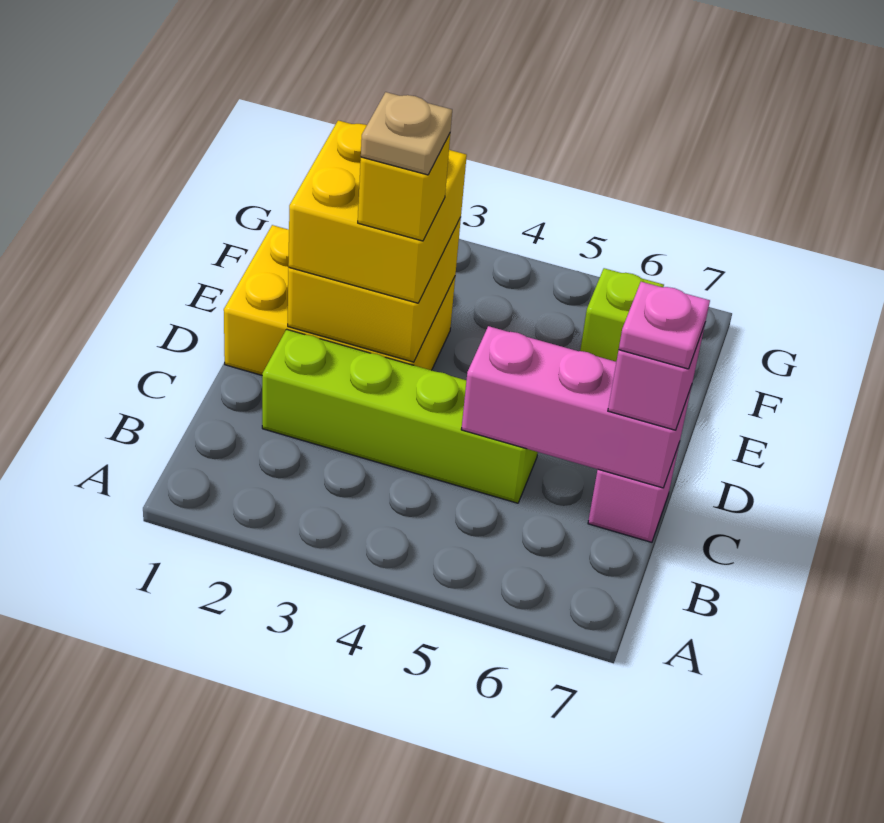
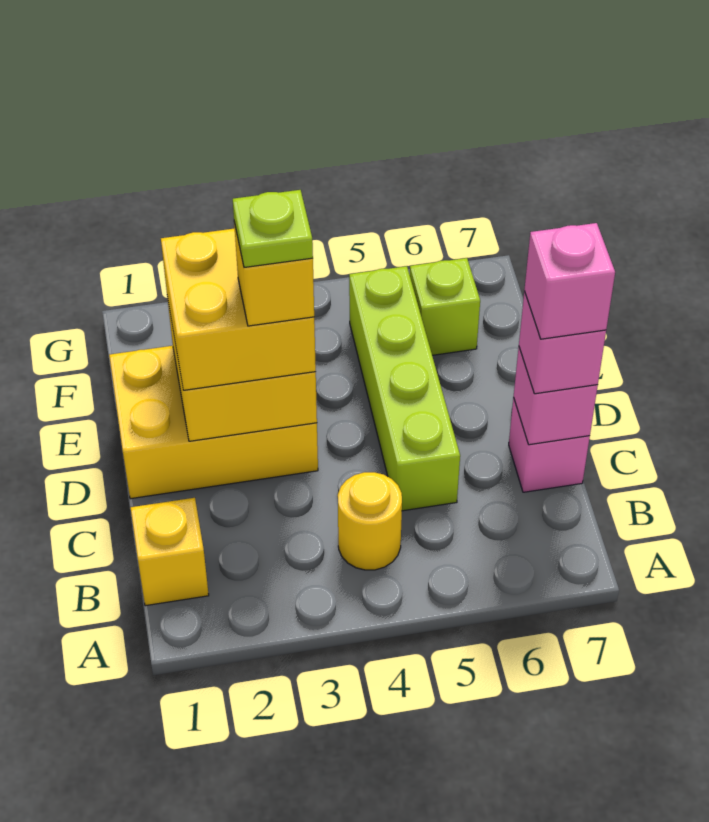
none -> yellow brick B1 level 1
none -> yellow round brick B4 level 1
lime brick C2:C5 level 1 -> lime brick C5:F5 level 1
pink brick C5:C7 level 2 -> pink brick C7 level 2
pink plate C7 level 4 -> pink brick C7 level 4
tan plate D3 level 5 -> lime plate D3 level 5

